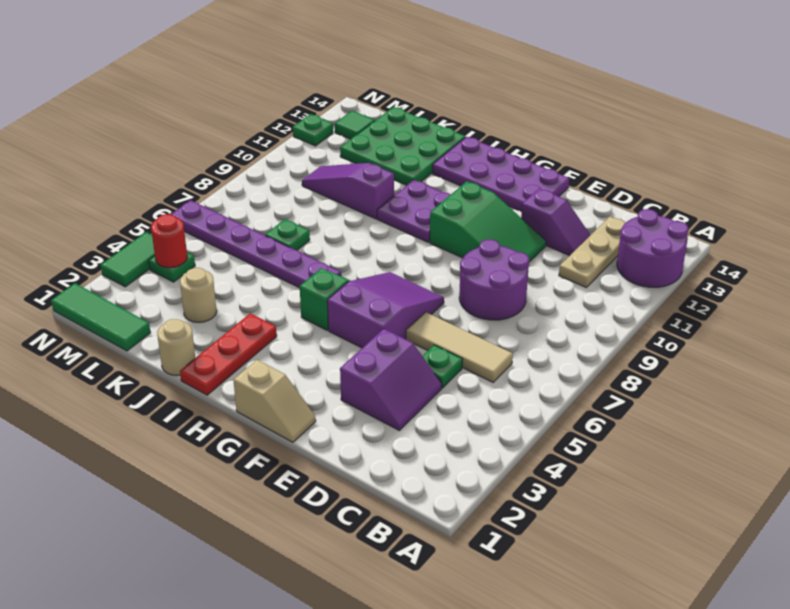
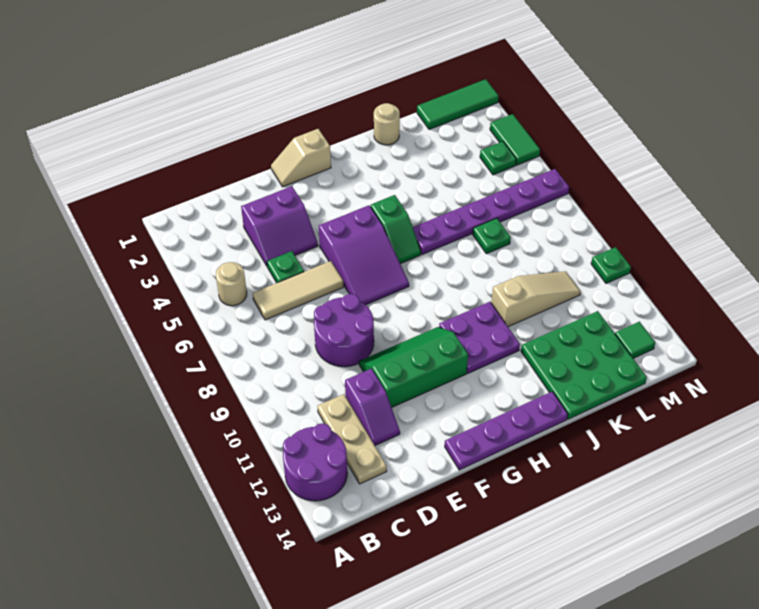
purple slope D3:E4 level 1 top E -> purple slope D3:E4 level 1 top 3
purple slope D12:E12 level 1 top E -> purple slope D11:D12 level 1 top 11
green slope E10:G11 level 1 top G -> green slope E10:G11 level 1 top 11
purple plate F13:I14 level 1 -> purple plate F14:I14 level 1
red plate I1:I3 level 1 -> none
purple slope J10:L10 level 1 top J -> tan slope J10:L10 level 1 top J
tan round brick K3 level 1 -> tan round brick B5 level 1
red round brick M4 level 2 -> none
green plate N12 level 1 -> green plate N10 level 1

